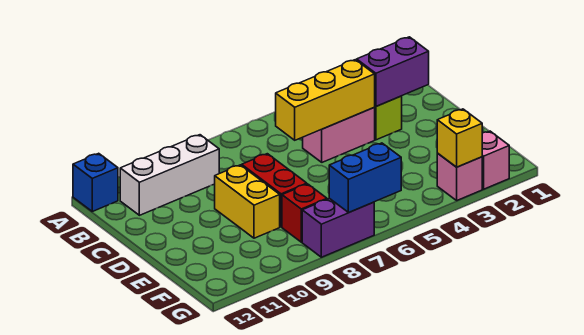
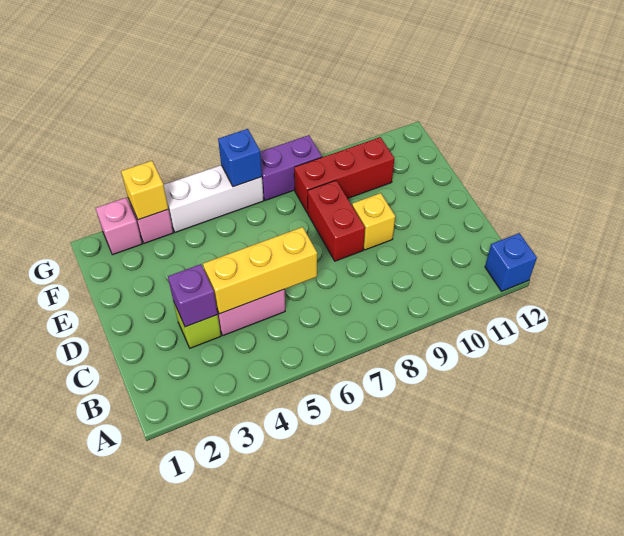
white brick B9:B11 level 1 -> white brick G4:G6 level 1
purple brick C2:C3 level 2 -> purple brick C3 level 2
yellow brick D9:E9 level 1 -> yellow brick D9 level 1
red brick F8 level 1 -> red brick F8:F10 level 1
blue brick G6:G7 level 2 -> blue brick G6 level 2

